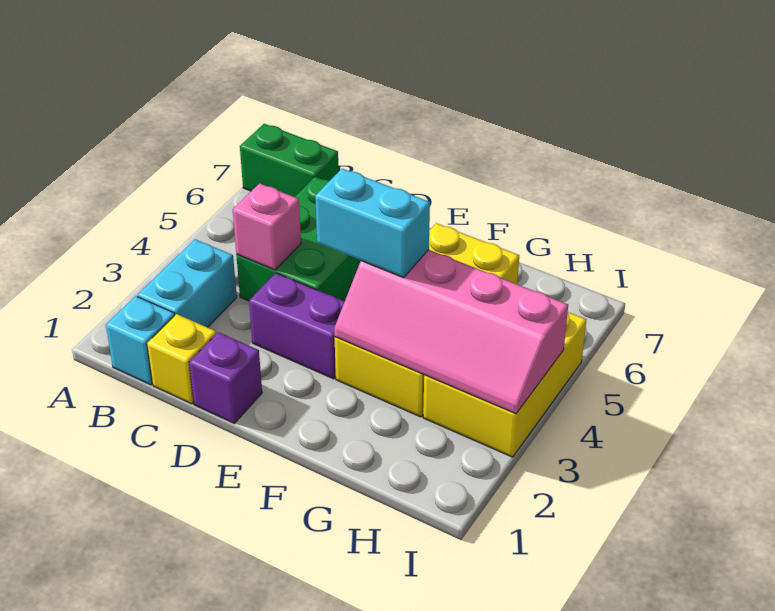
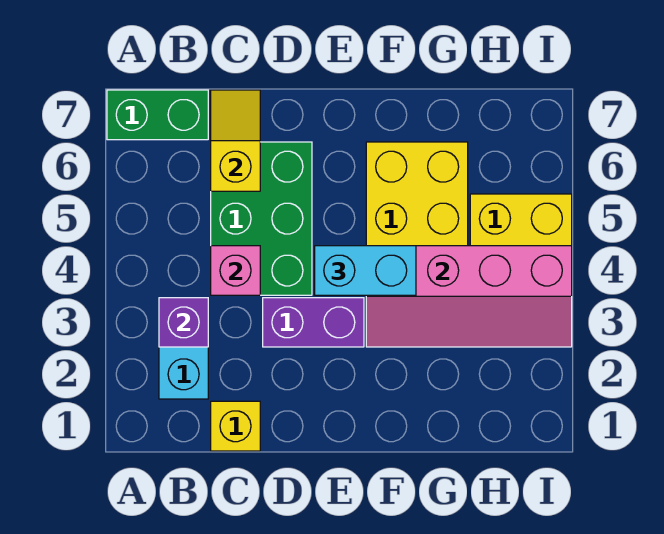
cyan brick B1 level 1 -> none
none -> yellow slope C6:C7 level 2 top 6
purple brick D1 level 1 -> purple brick B3 level 2

